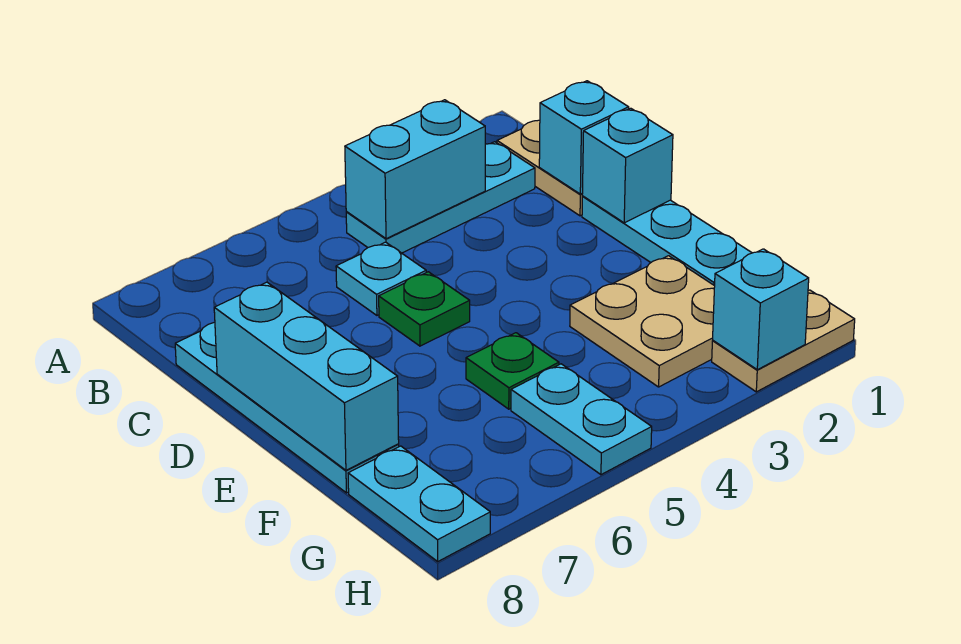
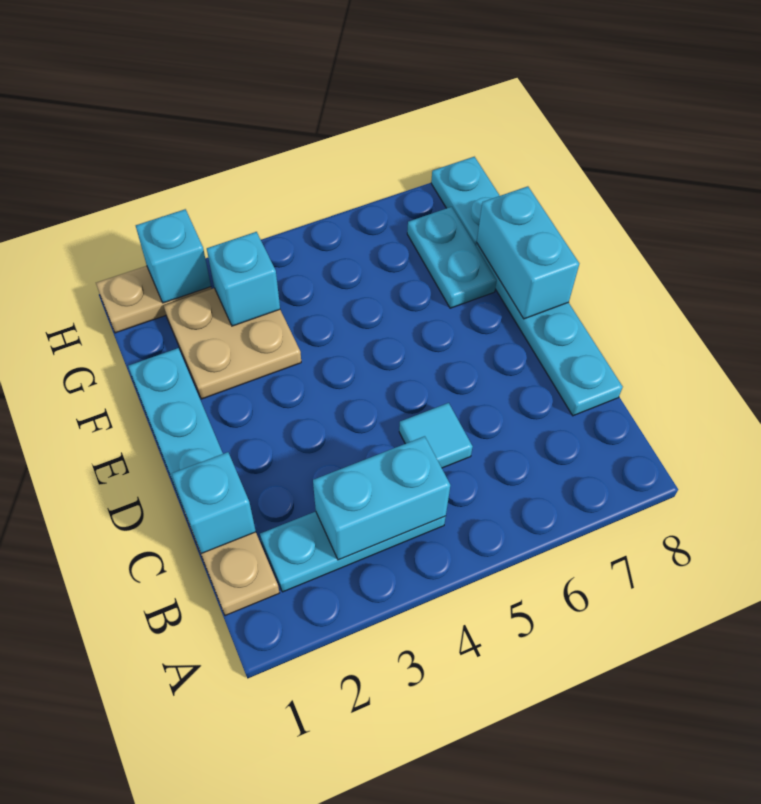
cyan plate C5 level 1 -> cyan tile C5 level 1
cyan brick D1 level 2 -> cyan brick G3 level 2
green plate D5 level 1 -> none
cyan brick D8:F8 level 2 -> cyan brick E8:F8 level 2
green plate F5 level 1 -> none
cyan plate G5:H5 level 1 -> cyan plate F7:G7 level 1

